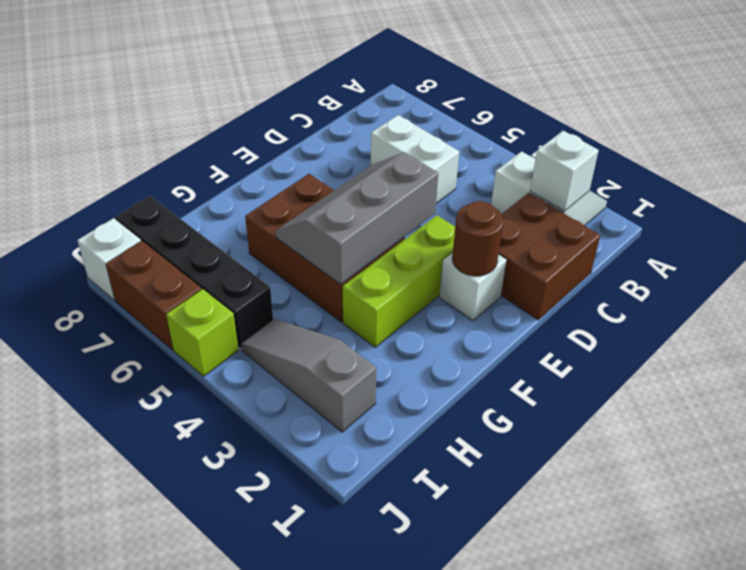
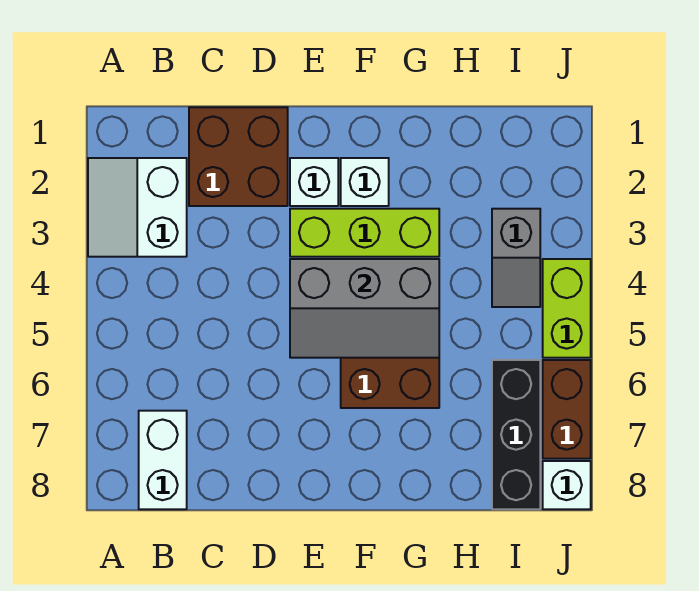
white brick B2 level 2 -> white brick F2 level 1
white brick C5:C6 level 1 -> white brick B7:B8 level 1
brown round brick E2 level 2 -> none
grey slope I2:I4 level 1 top 2 -> grey slope I3:I4 level 1 top 3
black brick I5:I8 level 1 -> black brick I6:I8 level 1
lime brick J5 level 1 -> lime brick J4:J5 level 1

